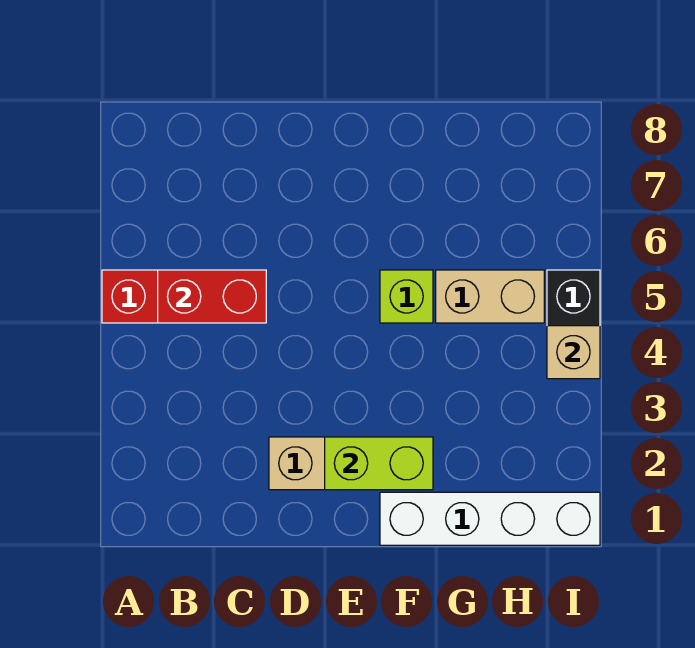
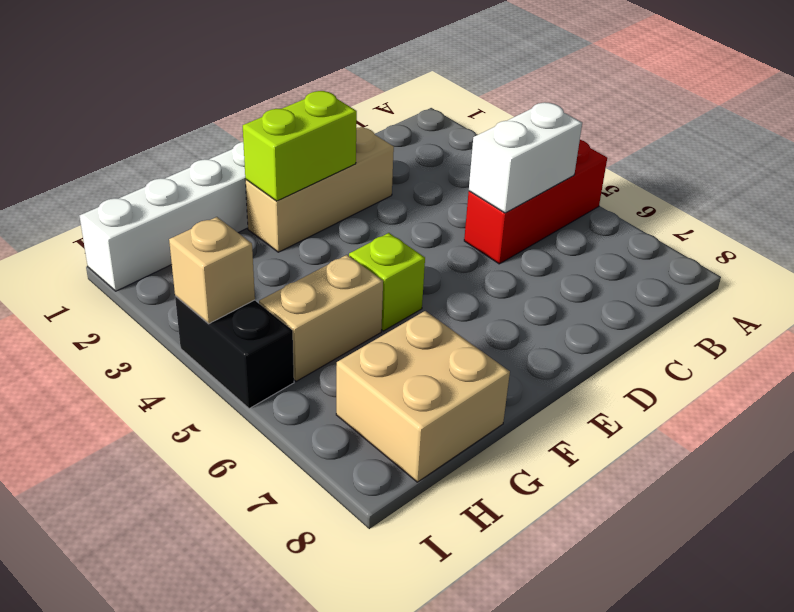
red brick B5:C5 level 2 -> white brick B5:C5 level 2
none -> tan brick G7:H8 level 1

